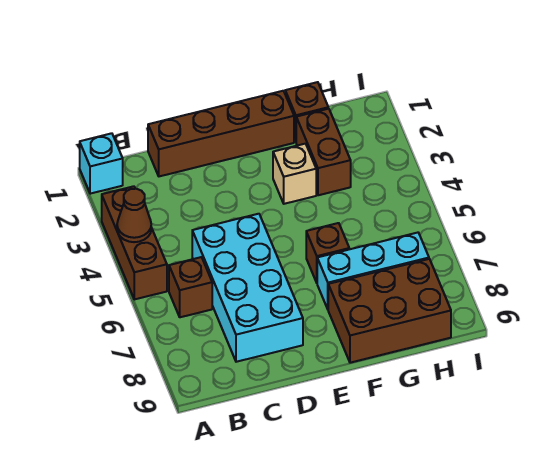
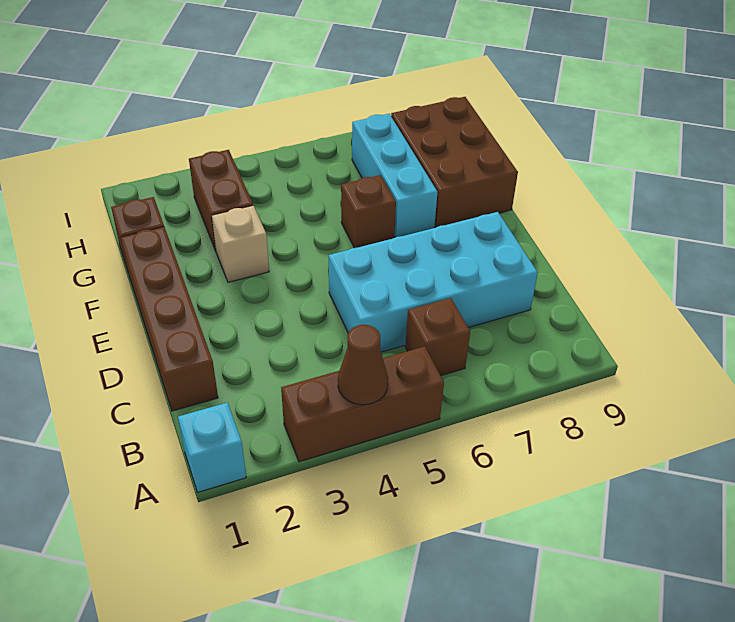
brown brick G2:G3 level 1 -> brown brick G3:H3 level 1

